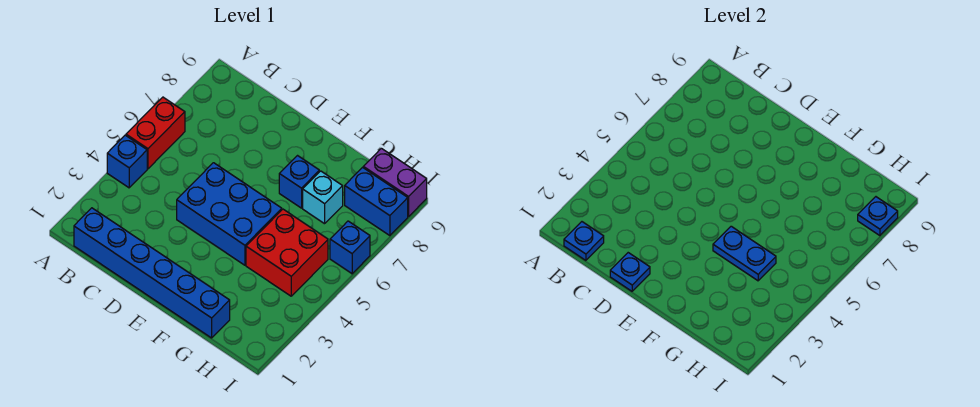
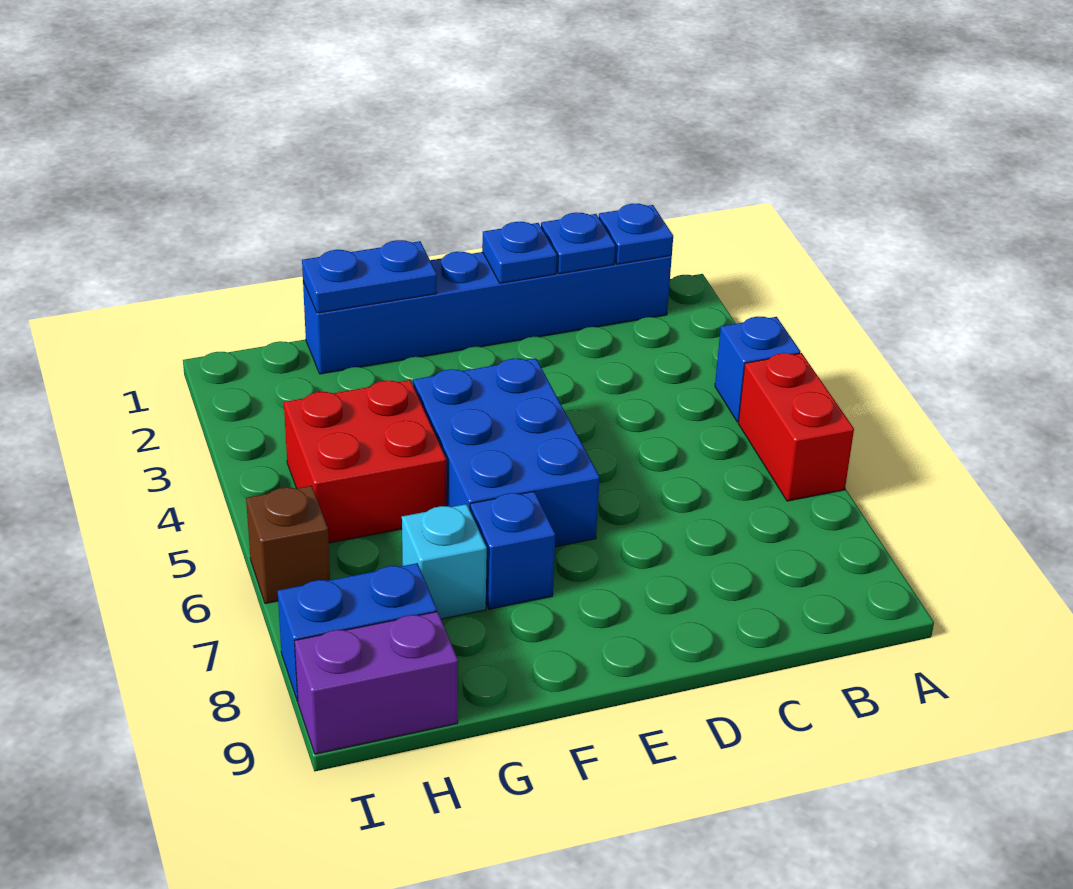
blue brick D4:F5 level 1 -> blue brick E4:F6 level 1
blue plate F4:G4 level 2 -> blue plate F1:G1 level 2
blue brick I6 level 1 -> brown brick I6 level 1
blue plate I8 level 2 -> blue plate C1 level 2

